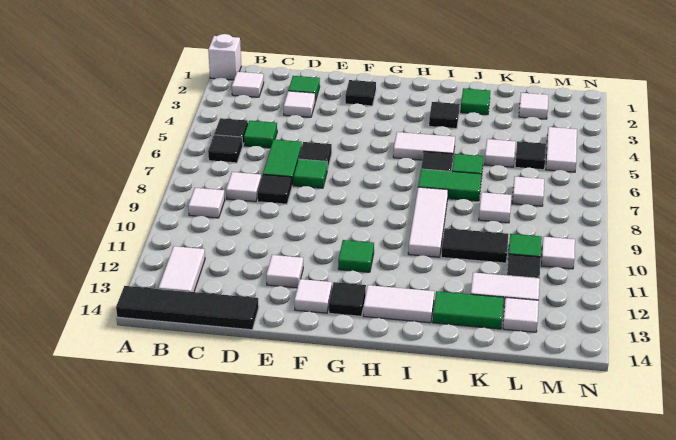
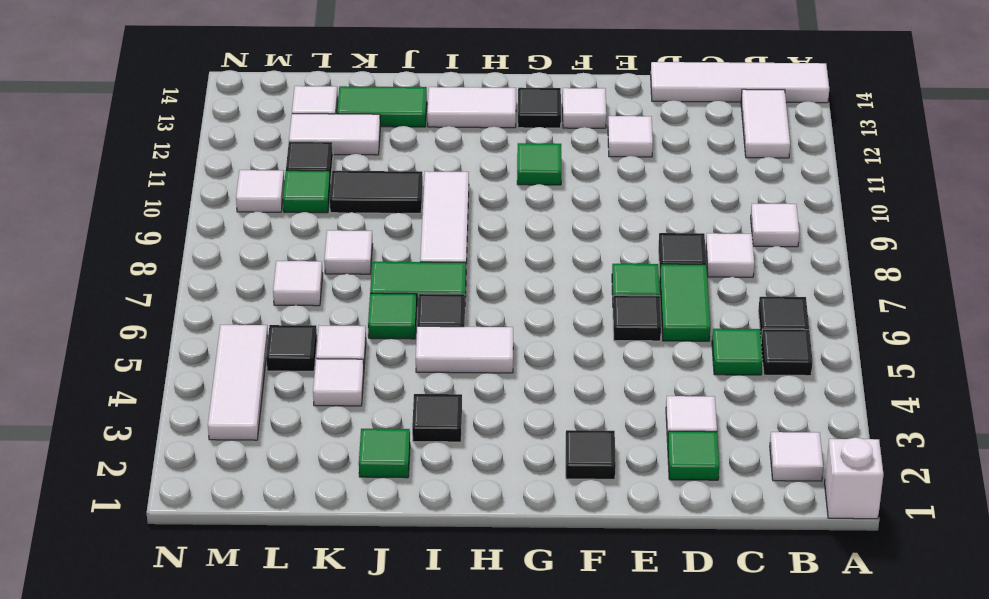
black tile A14:D14 level 1 -> white tile A14:D14 level 1
white tile L2 level 1 -> white tile K4 level 1
white tile M4:M5 level 1 -> white tile M3:M5 level 1

